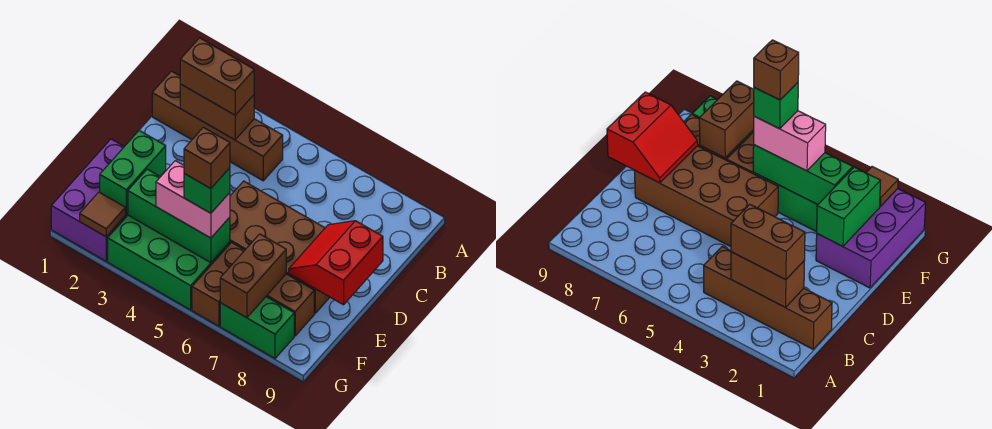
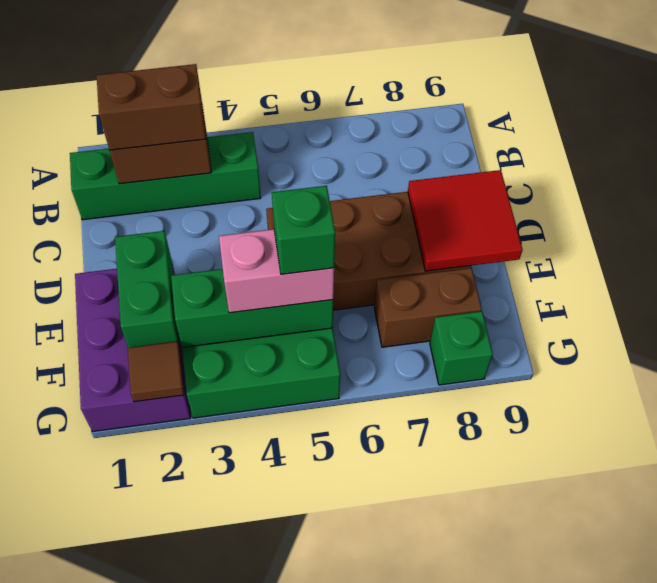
brown brick B1:B4 level 1 -> green brick B1:B4 level 1
red slope D8:E9 level 2 top 9 -> red tile D8:E9 level 2
brown brick F5 level 5 -> none
brown brick F6:G6 level 1 -> none
brown brick F7:G7 level 2 -> none
green brick G7:G8 level 1 -> green brick G8 level 1

